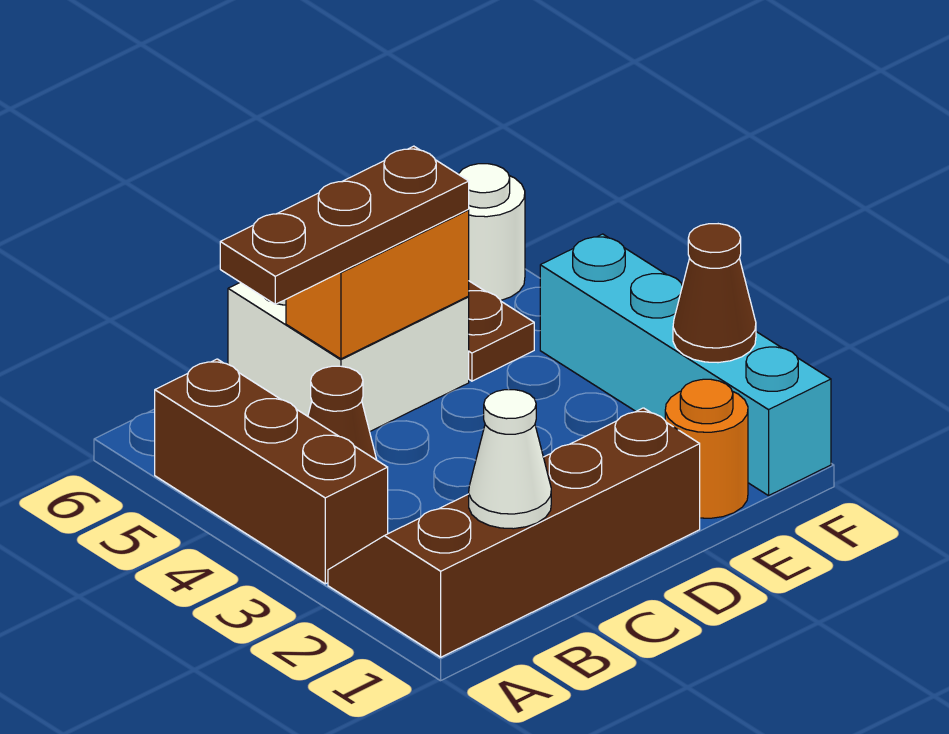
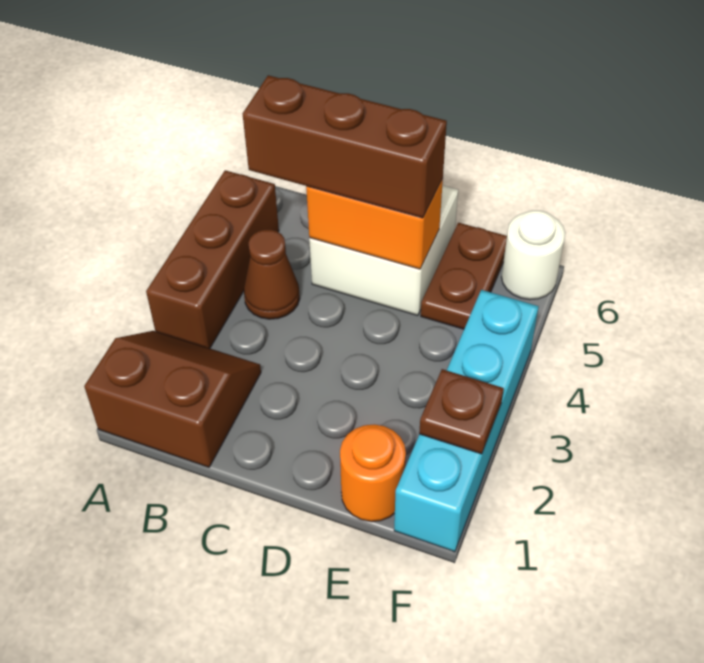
brown slope A1:D2 level 1 top 1 -> brown slope A1:B2 level 1 top 1
white cone B1 level 2 -> none
brown plate B5:D5 level 3 -> brown brick B5:D5 level 3
brown cone F2 level 2 -> brown plate F2 level 2

